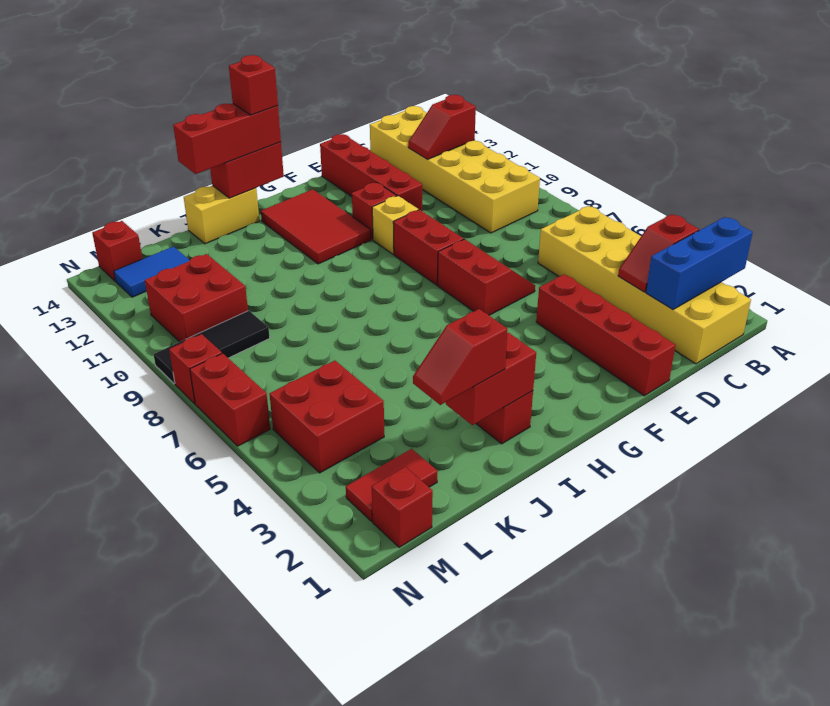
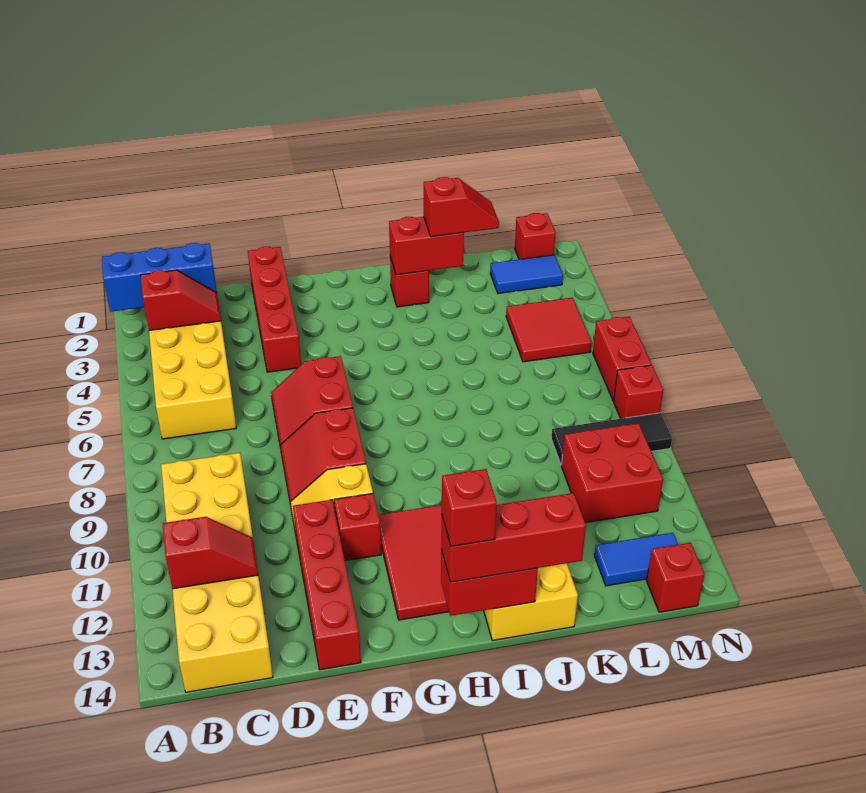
red tile L2:M2 level 1 -> blue tile L2:M2 level 1
red brick L4:M5 level 1 -> red tile L4:M5 level 1

